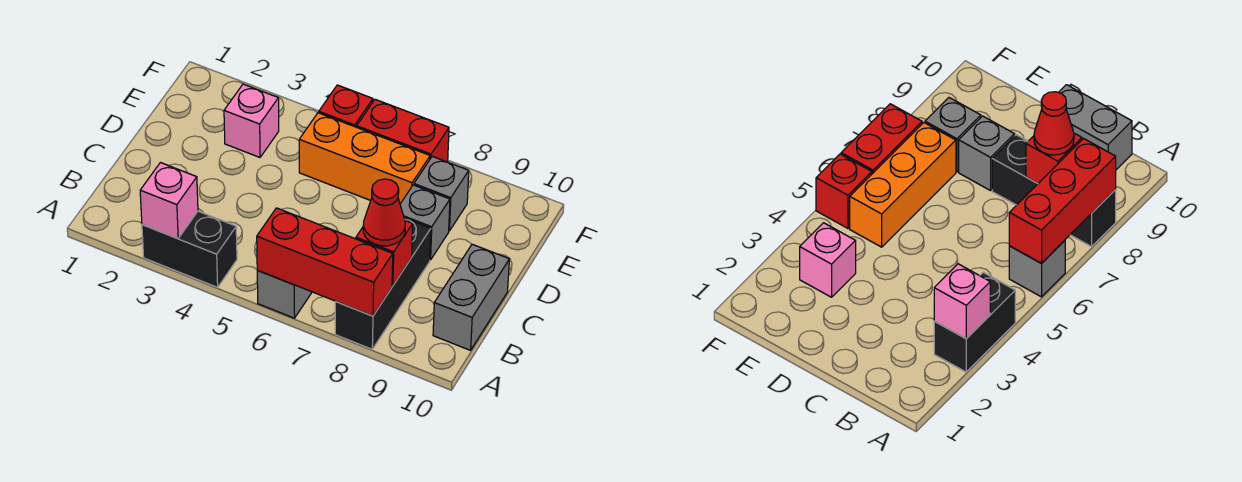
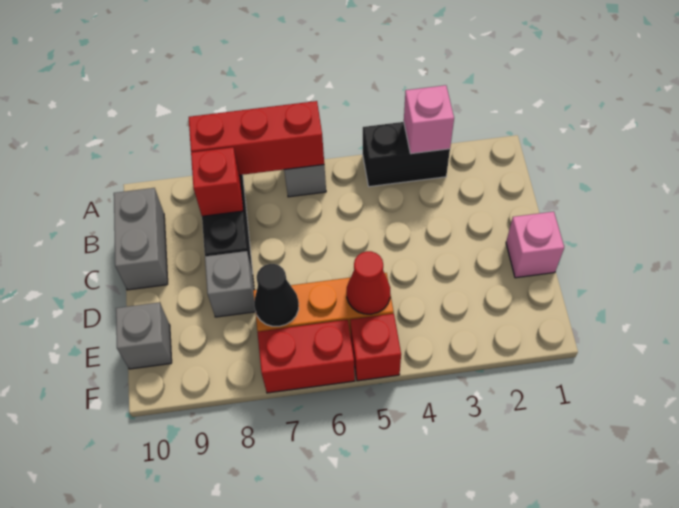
red cone B8 level 3 -> red cone E5 level 2
pink brick E3 level 1 -> pink brick D1 level 1
none -> black cone E7 level 2
grey brick E8 level 1 -> grey brick E10 level 1

